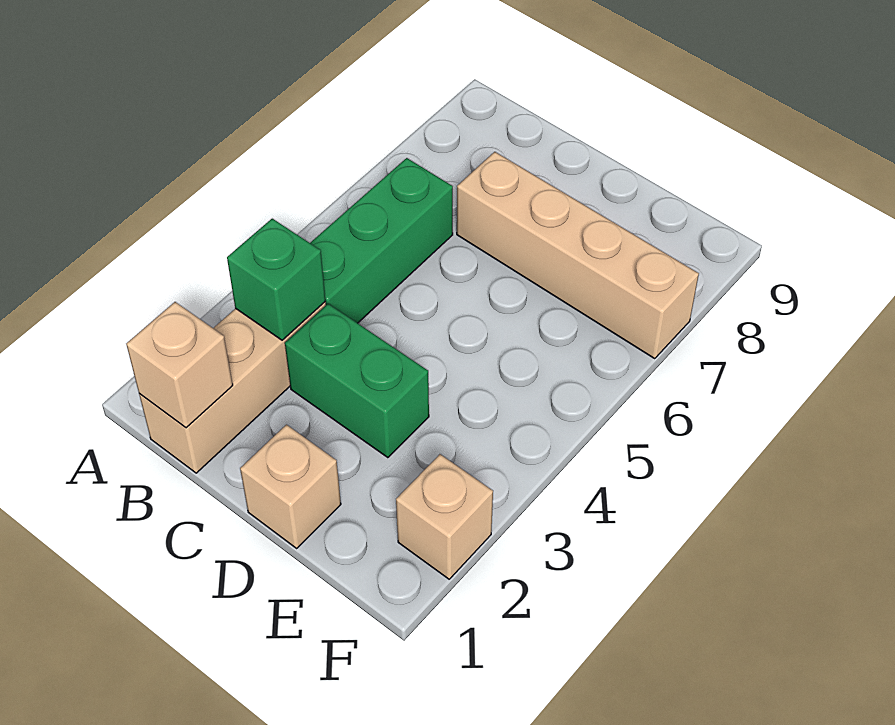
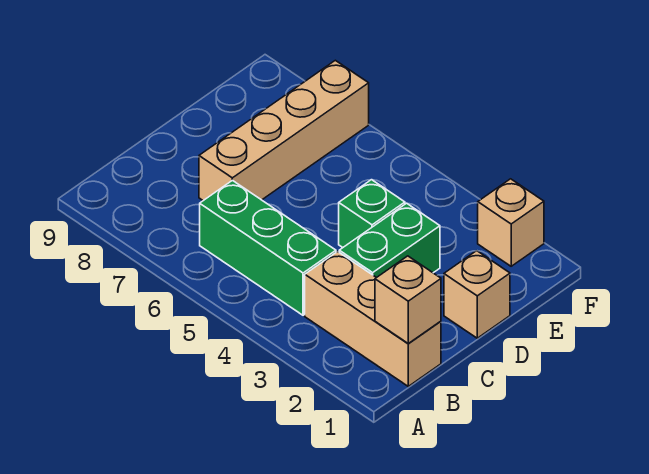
green brick B3 level 2 -> green brick D4 level 1

